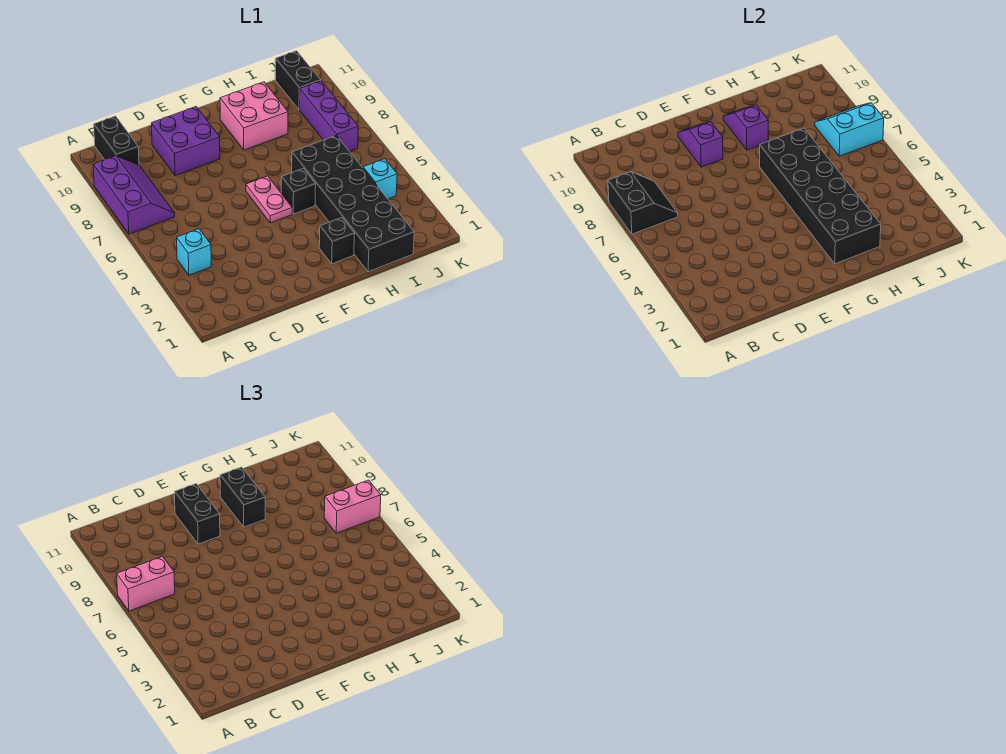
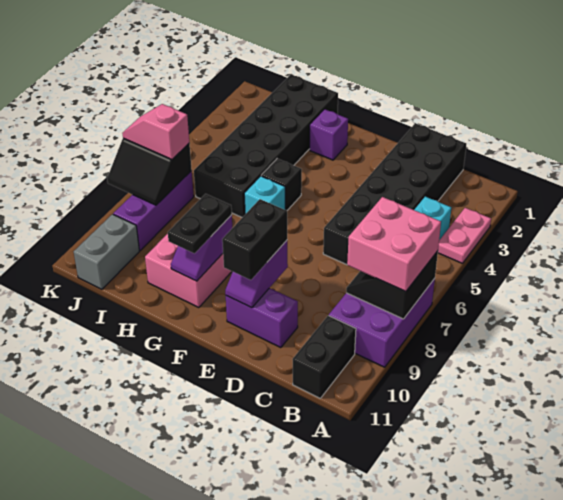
purple slope A7:B9 level 1 top A -> purple brick A7:B9 level 1
pink brick A7:B7 level 3 -> pink brick A7:B8 level 3
purple brick D9:E10 level 1 -> purple brick D10:E10 level 1
pink plate F5:F6 level 1 -> pink plate A3:A4 level 1
black brick G2 level 1 -> purple brick G2 level 1
black brick G2:H7 level 2 -> black brick C1:D6 level 1
black brick G9:G10 level 3 -> black plate G9:G10 level 3
cyan brick J4 level 1 -> cyan brick G6 level 1
cyan slope J7:K8 level 2 top 7 -> black slope J7:K8 level 2 top 7
pink brick J7:K7 level 3 -> pink slope J7:K7 level 3 top J
black brick J10:J11 level 1 -> grey brick J10:J11 level 1

